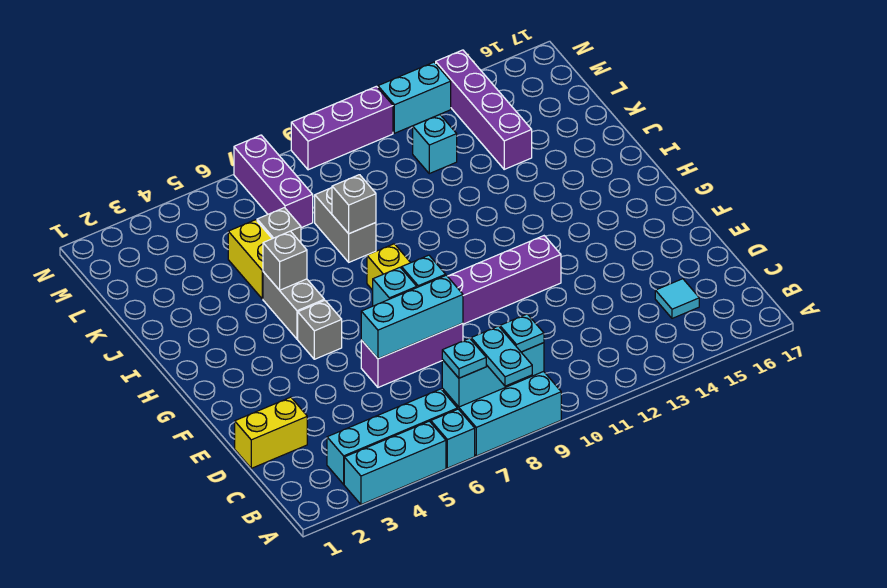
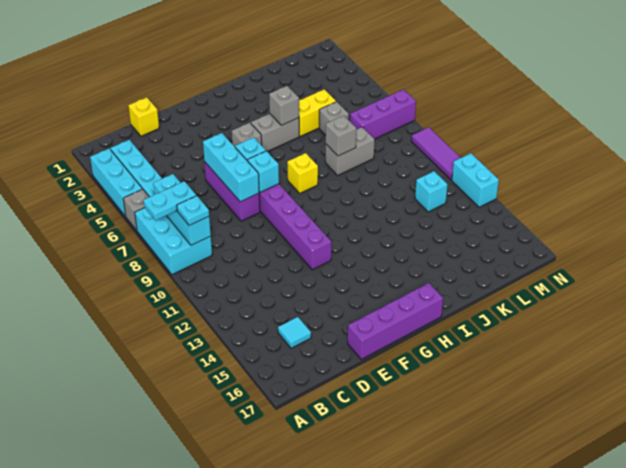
cyan brick A6 level 1 -> grey brick A6 level 1
cyan plate B7 level 3 -> none
yellow brick D1:D2 level 1 -> yellow brick D1 level 1
purple brick K14:N14 level 1 -> purple brick E17:H17 level 1
purple brick N9:N11 level 1 -> purple tile N9:N11 level 1

